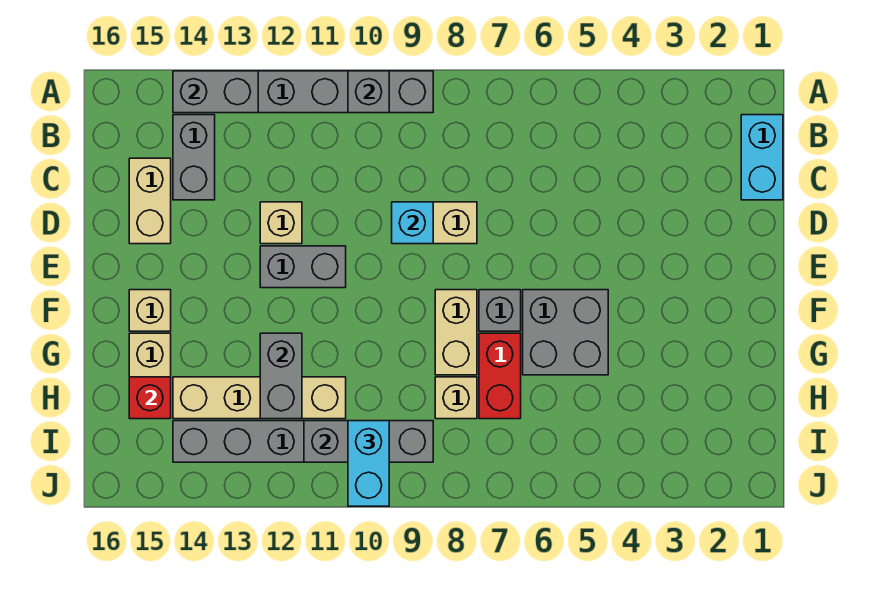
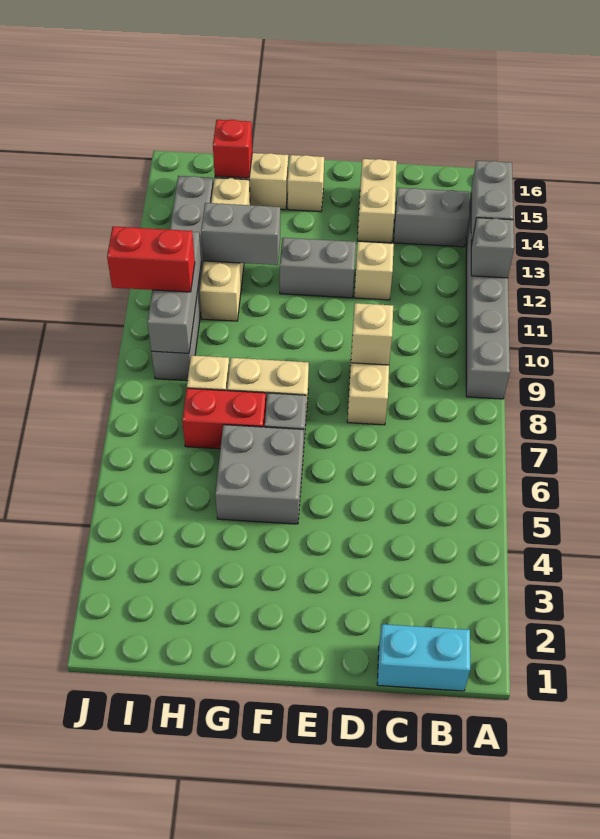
grey brick A10 level 2 -> grey brick A12 level 2
tan brick C15:D15 level 1 -> tan brick D14:D15 level 1
cyan brick D9 level 2 -> tan brick D9 level 2
grey brick E11:E12 level 1 -> grey brick E12:F12 level 1
cyan brick I10:J10 level 3 -> red brick I10:J10 level 3

